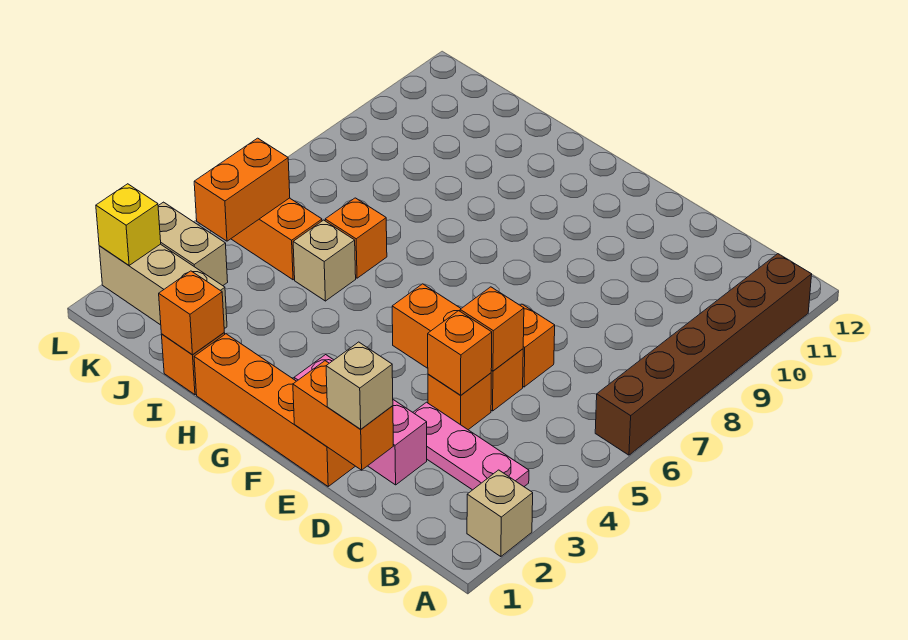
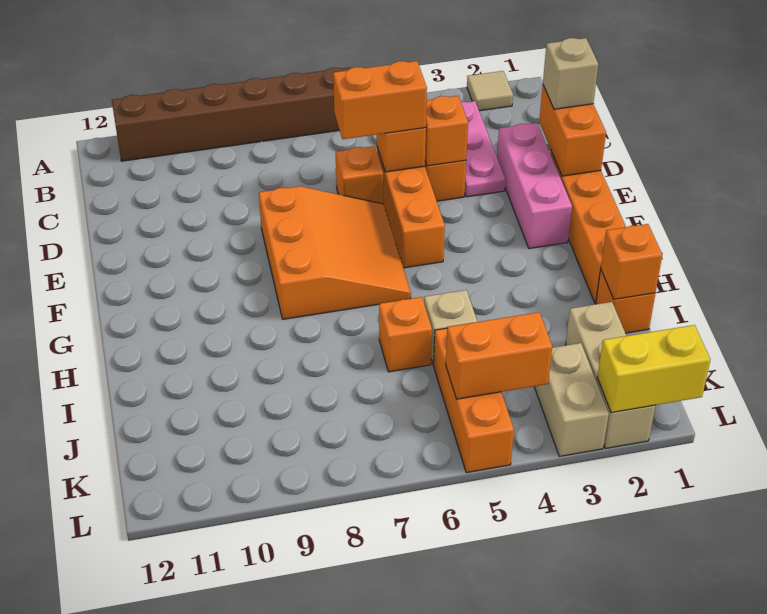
tan brick A2 level 1 -> tan tile A2 level 1
none -> orange brick D5:D6 level 3
none -> orange slope E6:G8 level 1 top 8
yellow brick L2 level 2 -> yellow brick L1:L2 level 2

